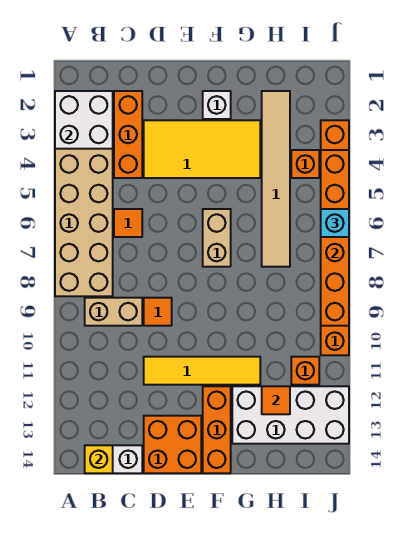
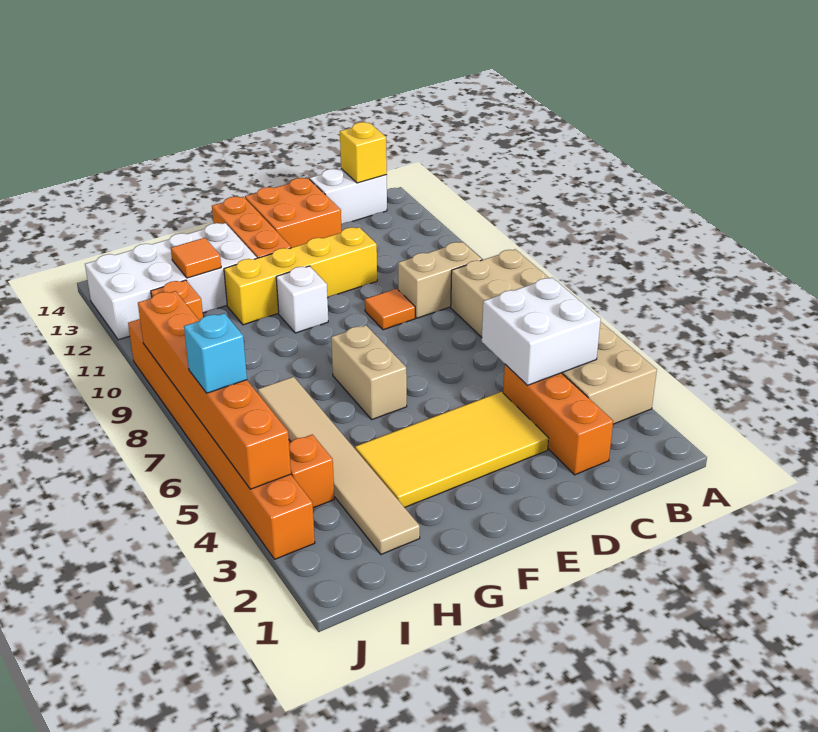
white brick A2:B3 level 2 -> white brick B4:C5 level 2
orange tile C6 level 1 -> none
yellow tile D11:G11 level 1 -> yellow brick D11:G11 level 1
white brick F2 level 1 -> white brick F10 level 1

